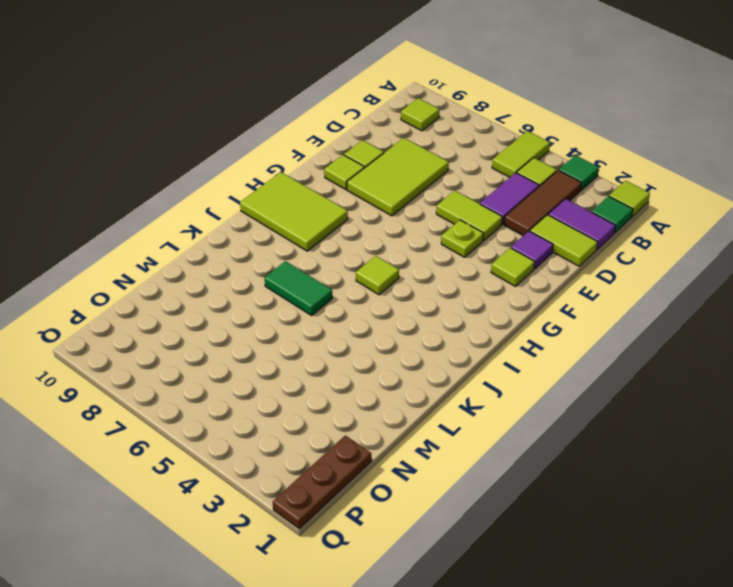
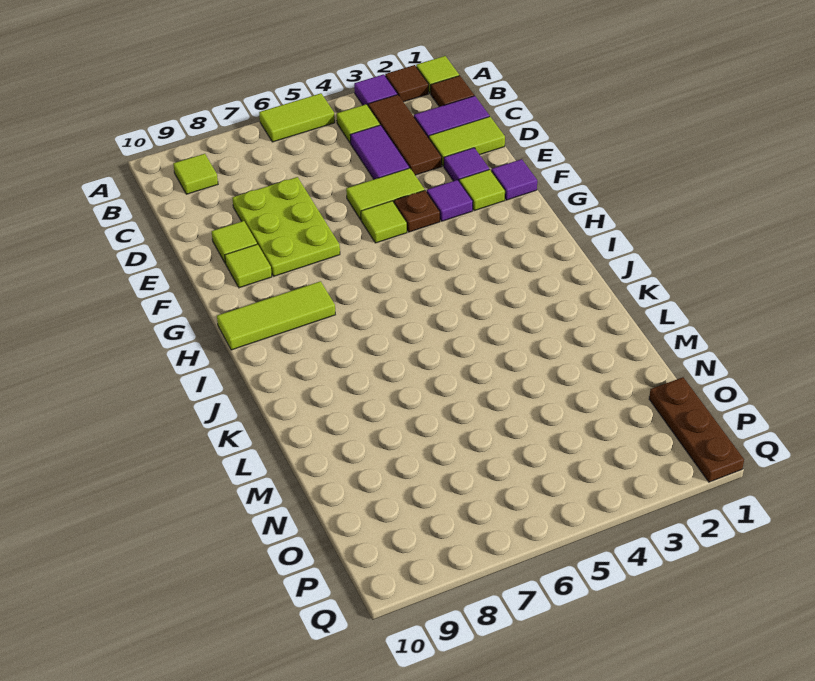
none -> brown tile A2 level 1
green tile A3 level 1 -> purple tile A3 level 1
lime tile A5:B5 level 1 -> lime tile A5:A6 level 1
green tile B1 level 1 -> brown tile B1 level 1
lime tile D7:F8 level 1 -> lime plate D7:F8 level 1
none -> purple tile F1 level 1
none -> purple tile F3 level 1
lime plate F4 level 1 -> brown plate F4 level 1
lime tile H8:I10 level 1 -> lime tile H8:H10 level 1
lime tile I5 level 1 -> lime tile F5 level 1
green tile K6:K7 level 1 -> none

